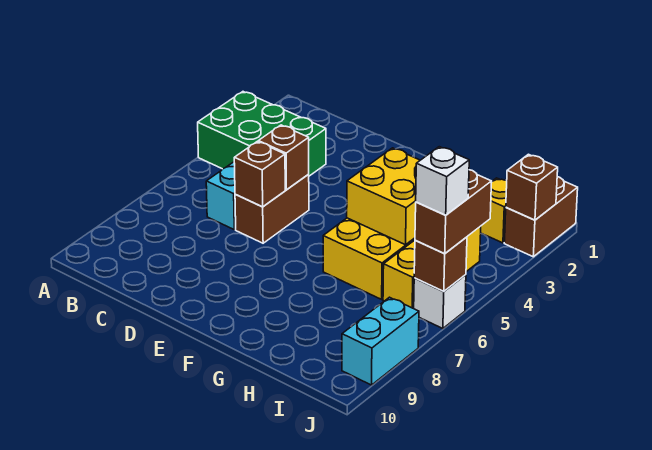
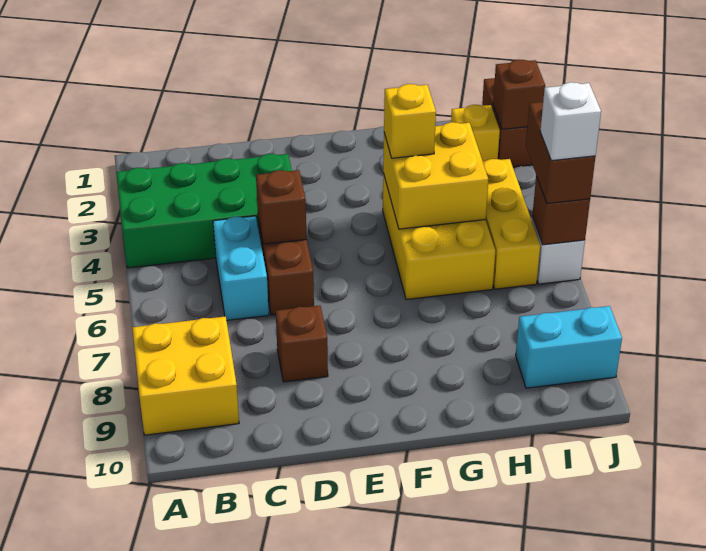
green brick A3:C4 level 1 -> green brick A3:D4 level 1
none -> yellow brick A8:B9 level 1
brown brick D6 level 2 -> brown brick D8 level 1
none -> yellow brick G4 level 3
cyan brick J8:J9 level 1 -> cyan brick I9:J9 level 1

